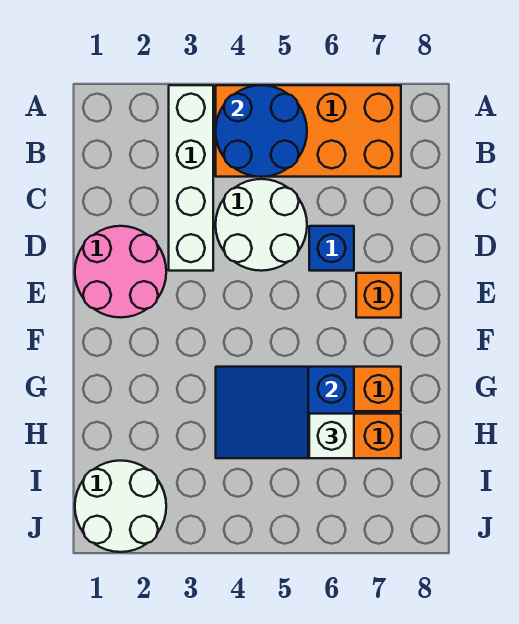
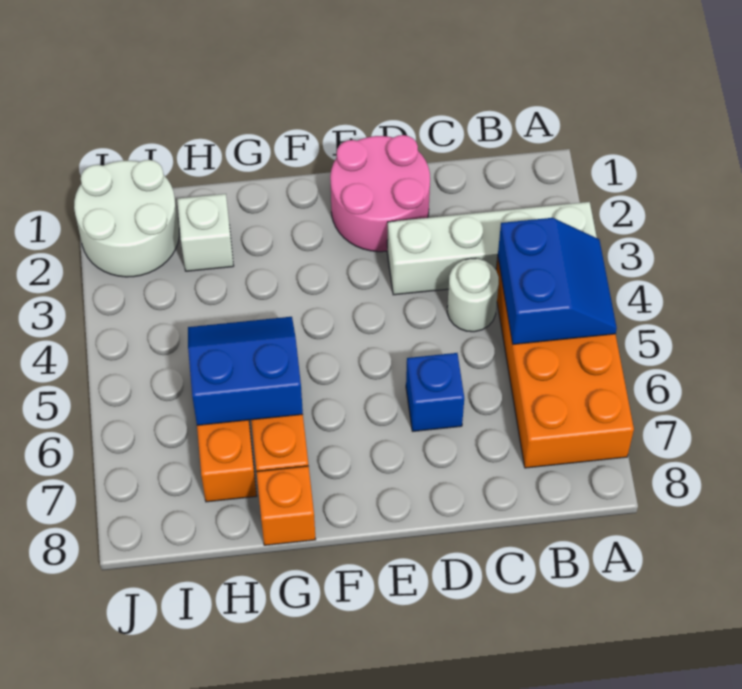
blue round brick A4:B5 level 2 -> blue slope A4:B5 level 2 top B
white round brick C4:D5 level 1 -> white round brick C4 level 1
orange brick E7 level 1 -> orange brick G8 level 1
blue slope G4:H6 level 2 top 6 -> blue slope G5:H6 level 2 top 6
white brick H6 level 3 -> white brick H2 level 1

